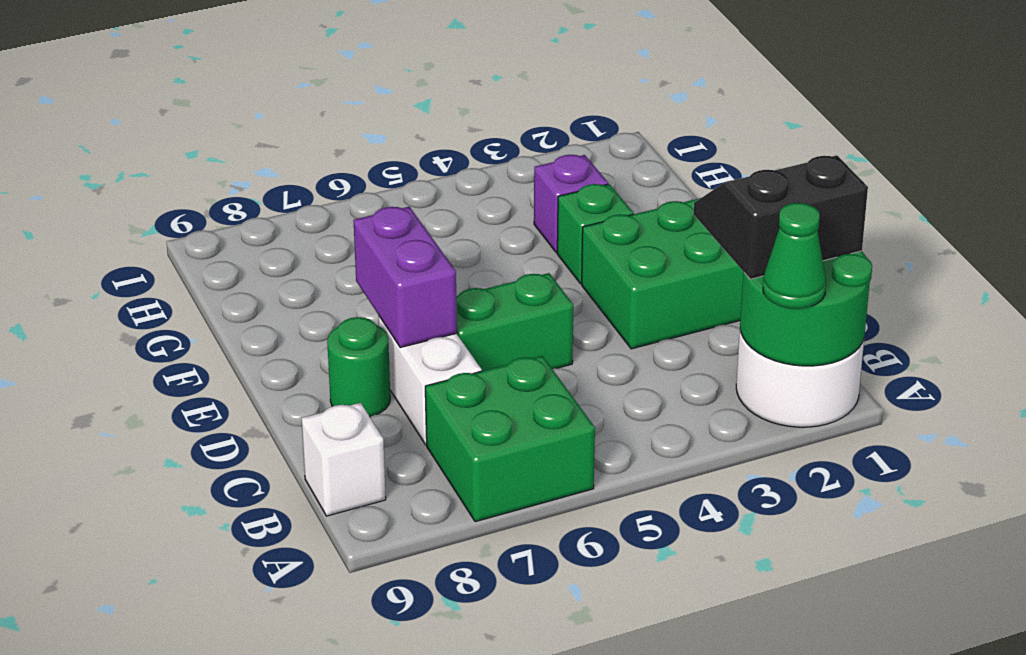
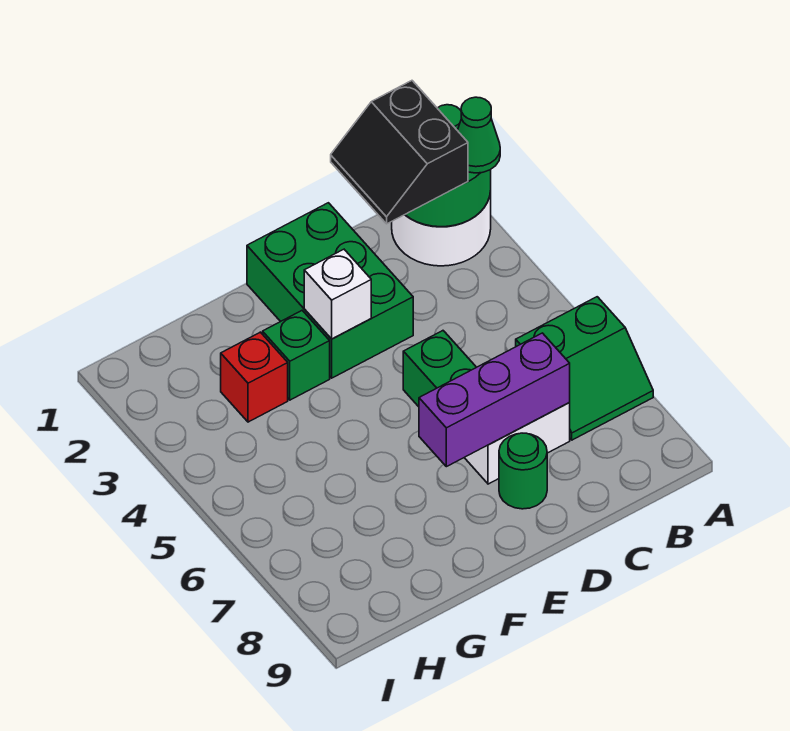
green brick A6:B7 level 1 -> green slope A6:B7 level 1 top 6
white brick B9 level 1 -> white brick E3 level 2
purple brick D7:E7 level 2 -> purple brick C7:E7 level 2
purple brick G3 level 1 -> red brick G3 level 1

